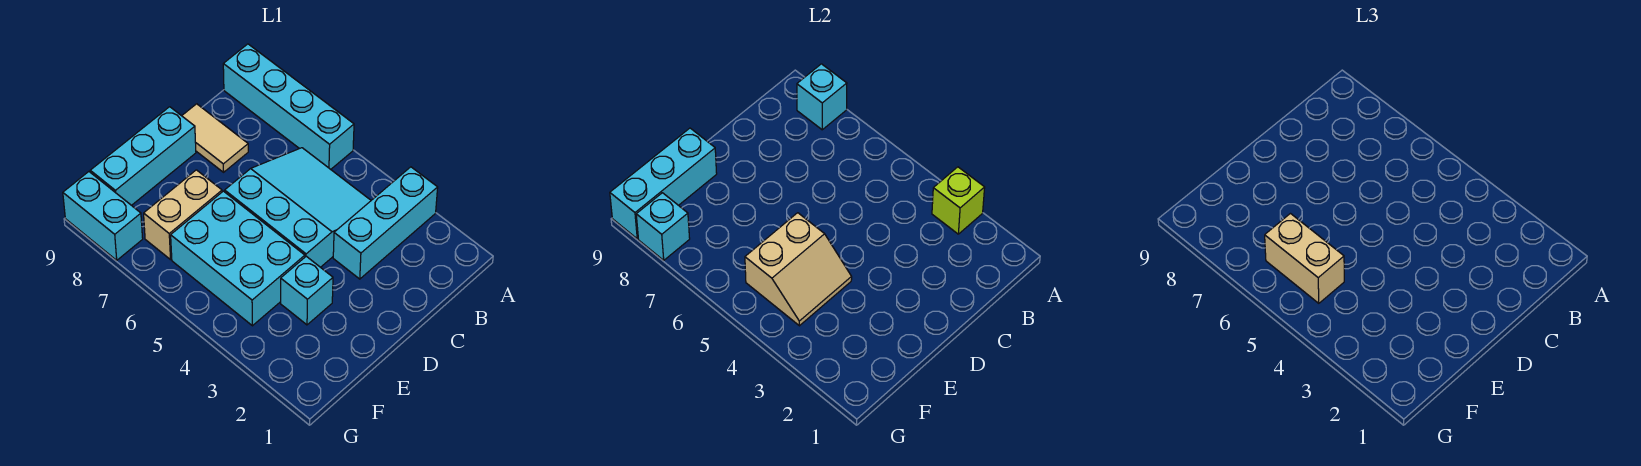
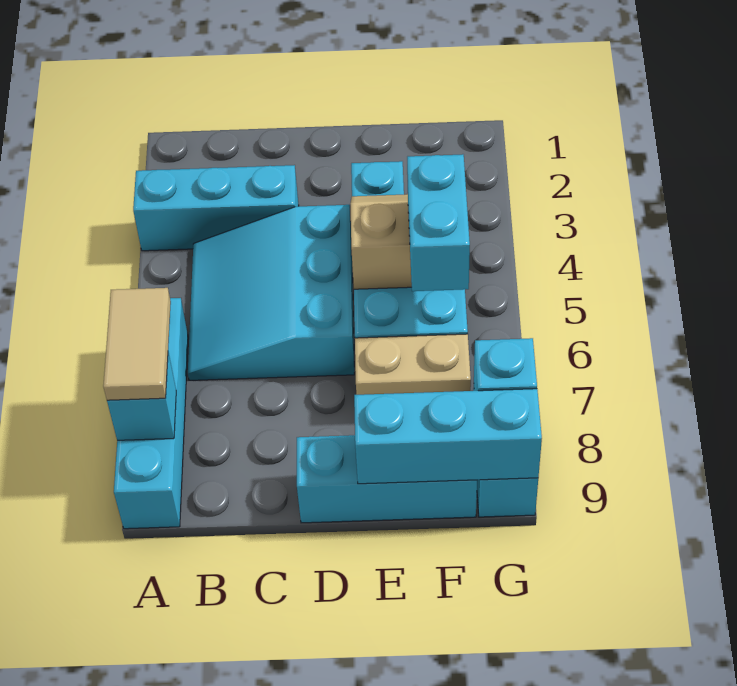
lime brick A3 level 2 -> none
tan tile C8:C9 level 1 -> tan tile A7:A8 level 3
tan brick F5:F6 level 3 -> cyan brick F5:F6 level 3

